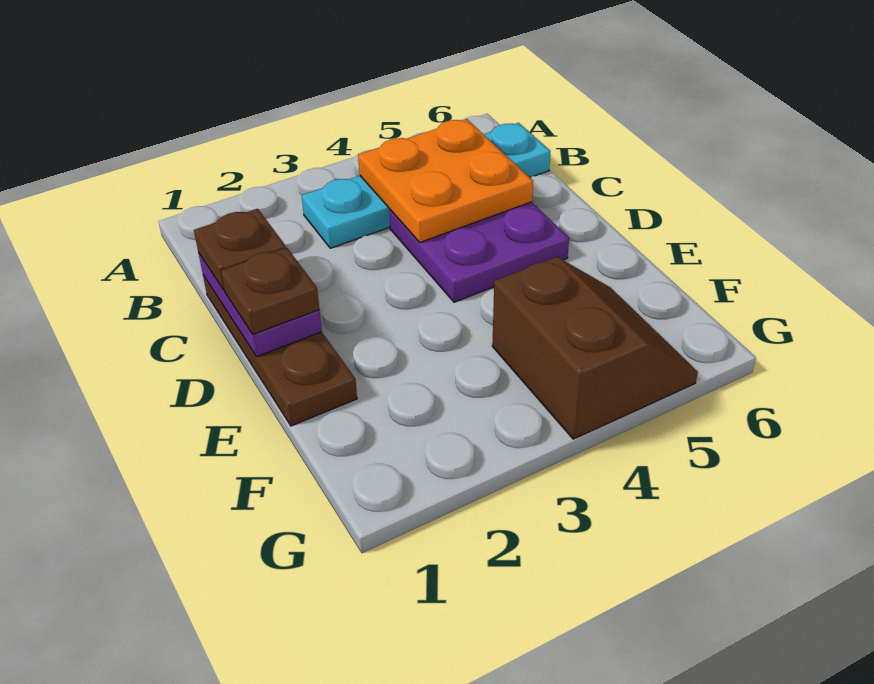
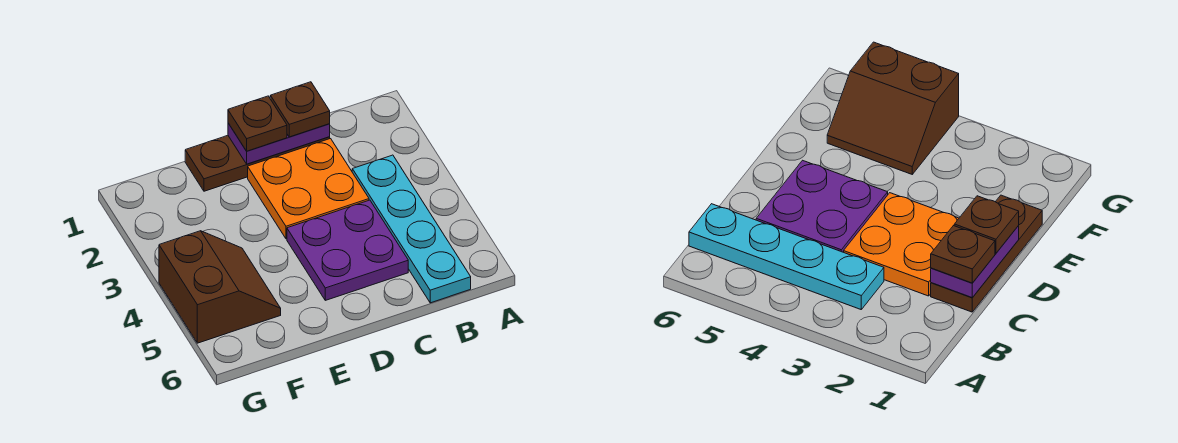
orange plate B4:C5 level 2 -> orange plate C2:D3 level 1
brown slope F4:G5 level 1 top 4 -> brown slope F4:G5 level 1 top G

